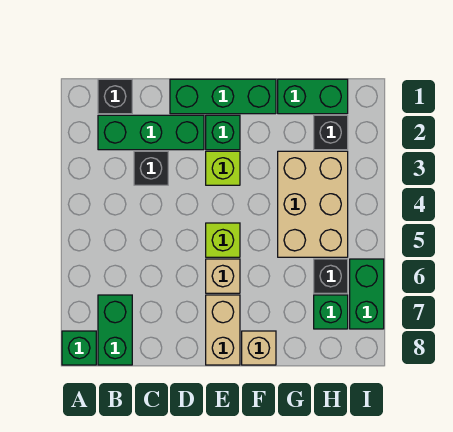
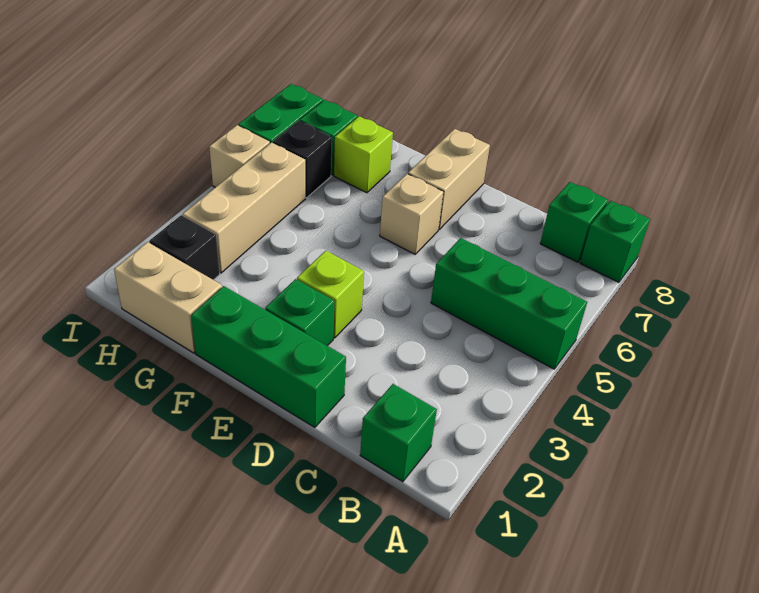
black brick B1 level 1 -> green brick B1 level 1
green brick B2:D2 level 1 -> green brick A5:C5 level 1
green brick B7:B8 level 1 -> green brick B8 level 1
black brick C3 level 1 -> none
lime brick E5 level 1 -> lime brick G7 level 1
tan brick F8 level 1 -> tan brick I5 level 1
green brick G1:H1 level 1 -> tan brick G1:H1 level 1
tan brick G3:H5 level 1 -> tan brick H3:H5 level 1

